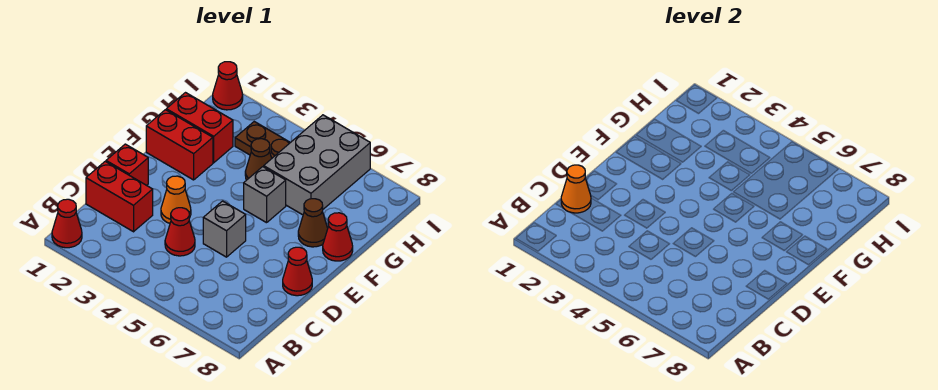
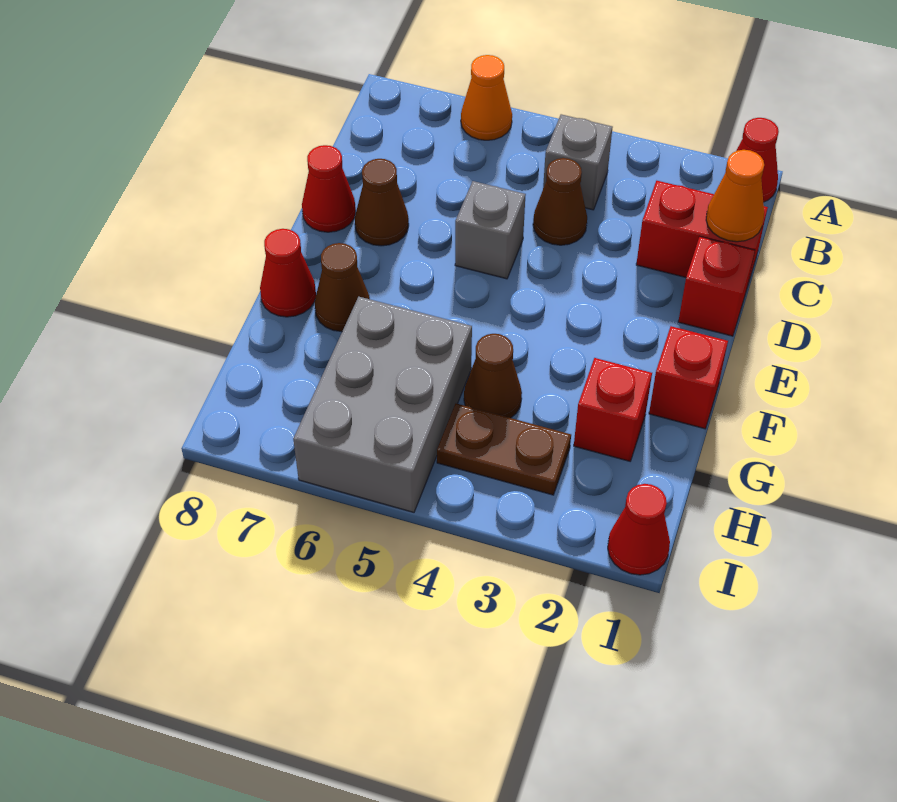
red cone C4 level 1 -> brown cone C4 level 1
orange cone D3 level 1 -> orange cone A6 level 1
none -> brown cone D7 level 1
red brick F1:F2 level 1 -> red brick F1 level 1
grey brick F5 level 1 -> grey brick B4 level 1
red brick G1:G2 level 1 -> red brick G2 level 1

